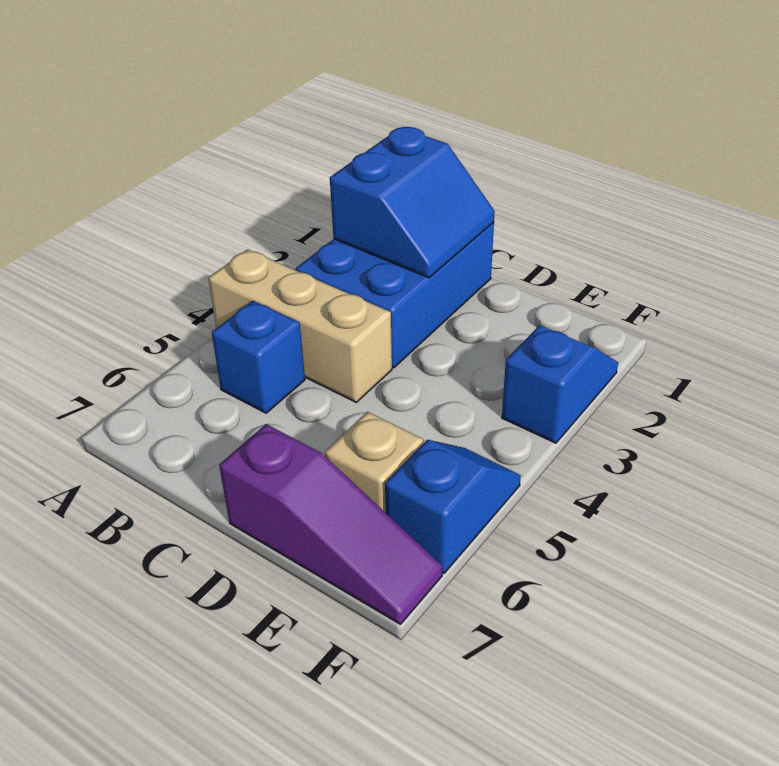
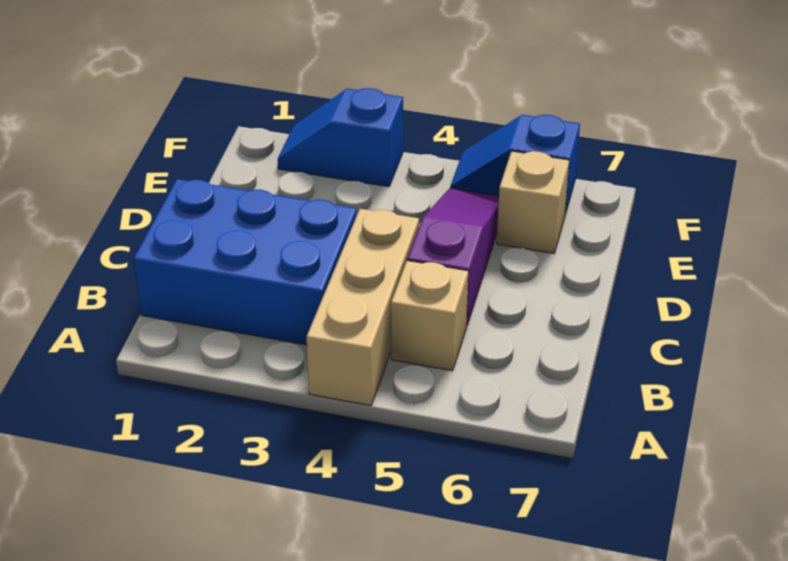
blue slope B1:C2 level 2 top B -> none
blue brick B5 level 1 -> tan brick B5 level 1
purple slope D7:F7 level 1 top D -> purple slope C5:E5 level 1 top C

